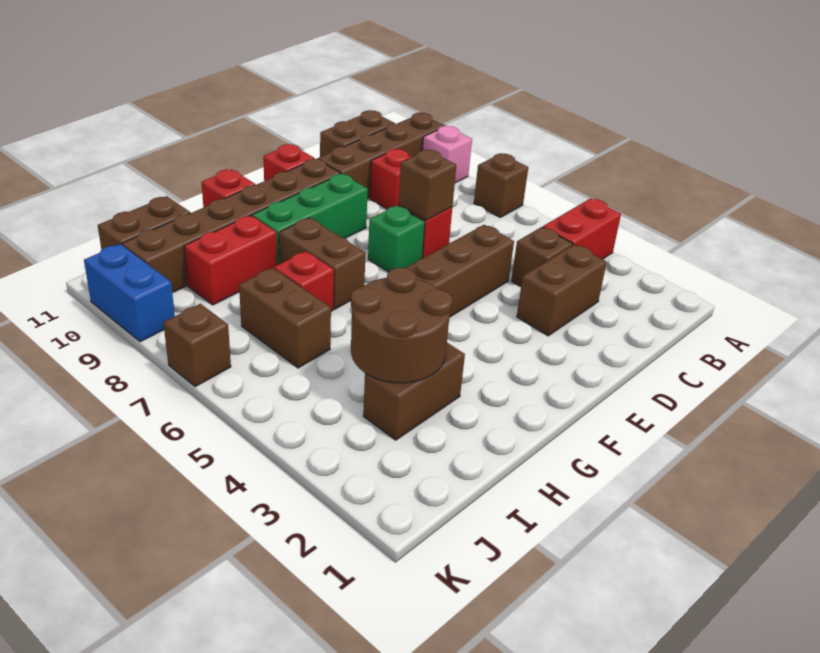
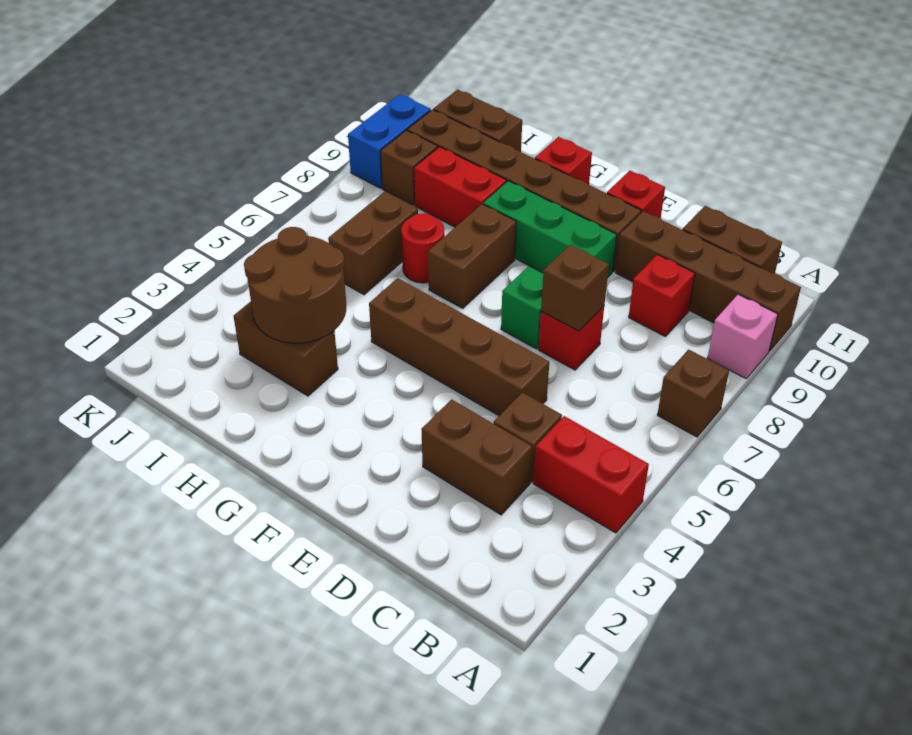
red brick H7 level 1 -> red round brick H7 level 1
brown brick K7 level 1 -> brown brick J9 level 1

